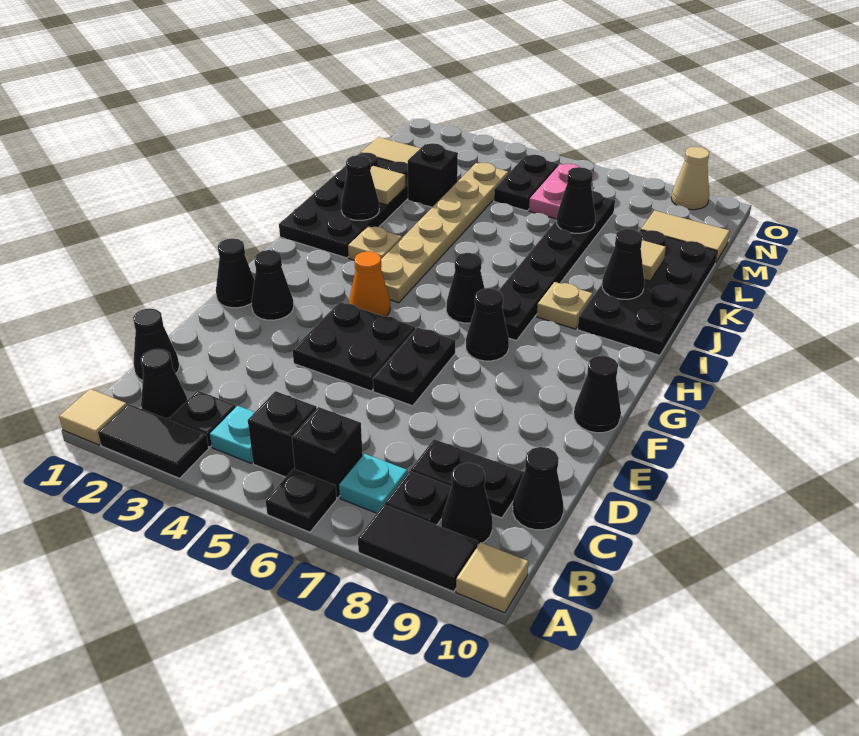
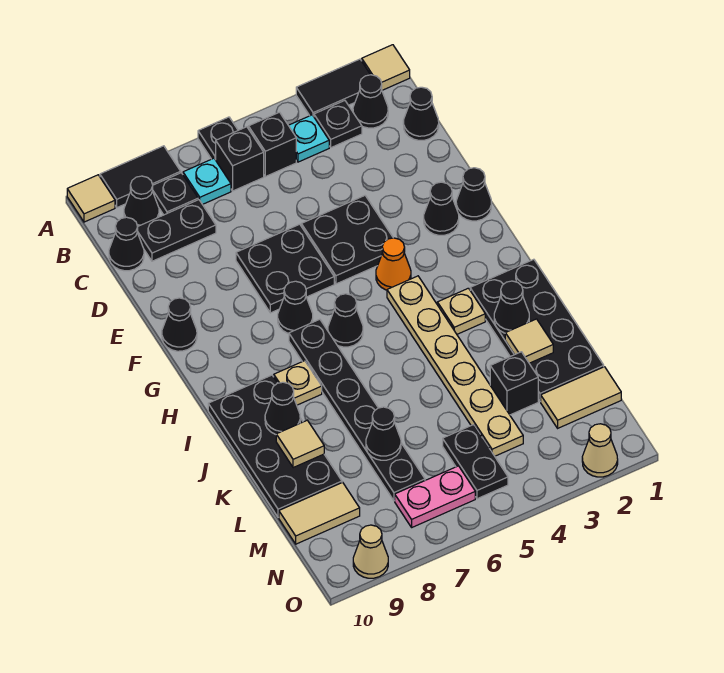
black plate E6:F6 level 1 -> black plate E6:F7 level 1
pink plate M6:N6 level 1 -> pink plate N6:N7 level 1
none -> tan cone O2 level 1

